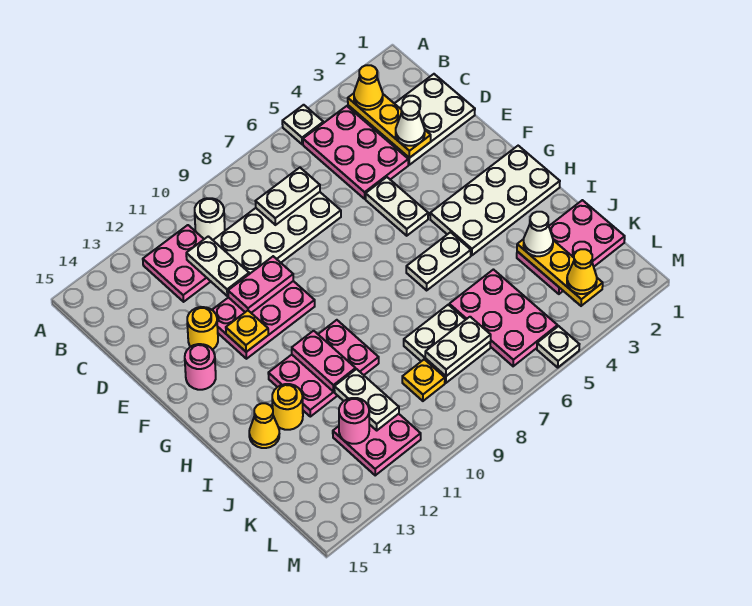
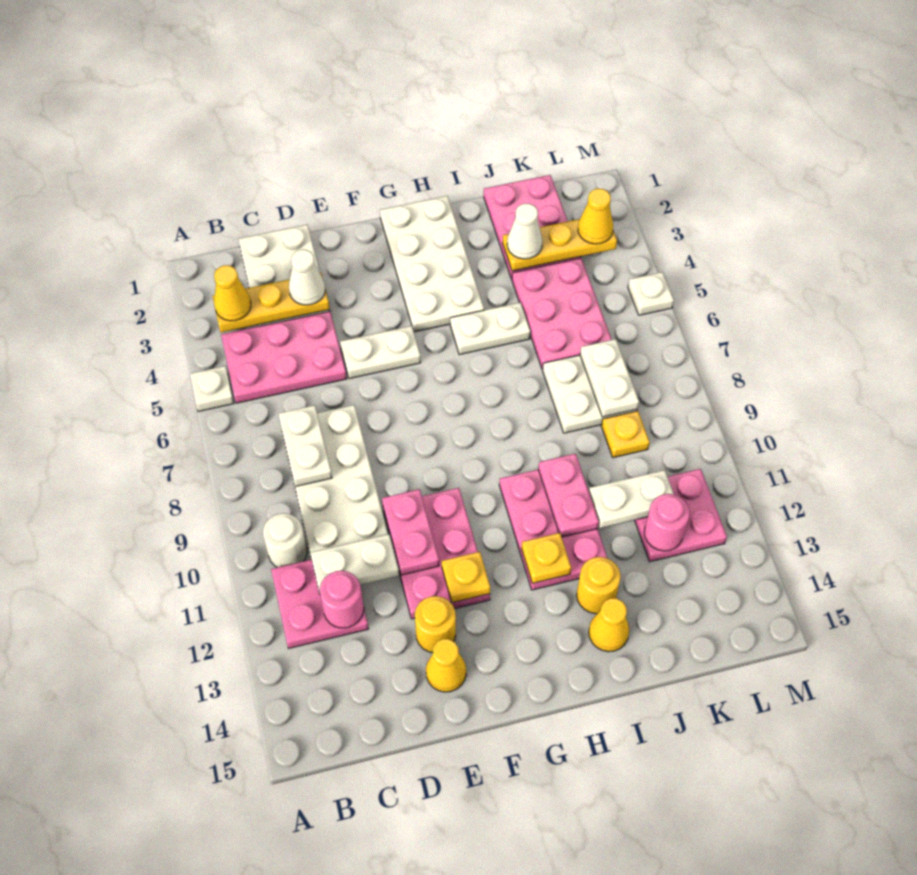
none -> yellow cone E14 level 1
pink round brick F14 level 1 -> pink round brick C12 level 2
white plate H5:H6 level 1 -> white plate H5:I5 level 1
pink plate H11:I11 level 2 -> pink plate I10:I11 level 2
none -> yellow plate H12 level 2
pink plate J5:L6 level 1 -> pink plate J4:K6 level 1

